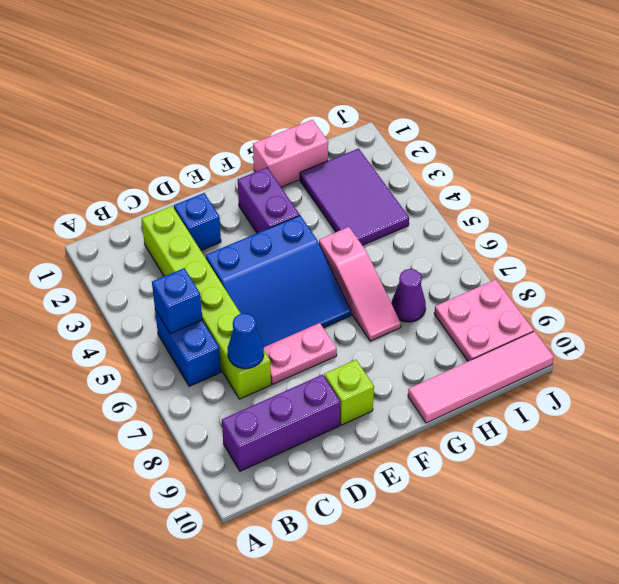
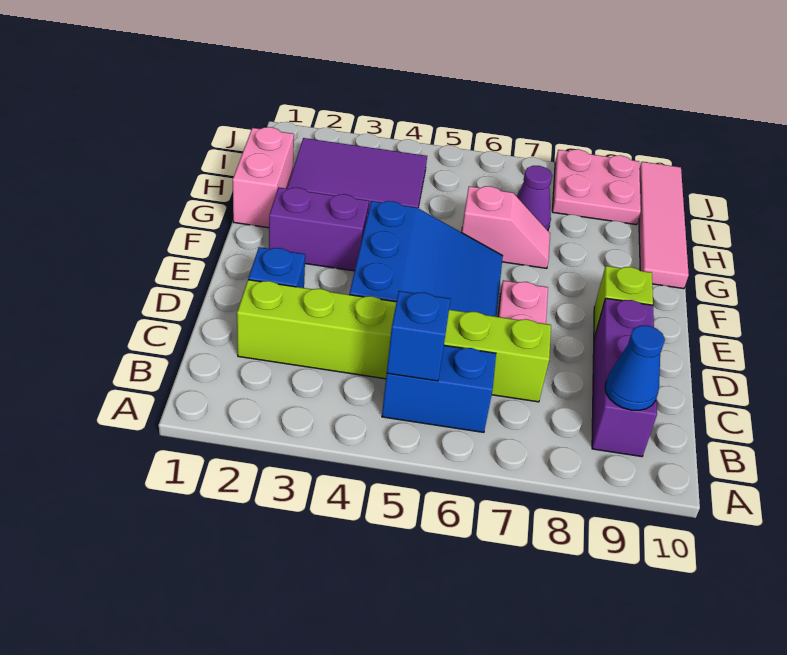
blue cone C7 level 2 -> blue cone B9 level 2
pink slope G5:G7 level 1 top 5 -> pink slope G6:G7 level 1 top 6

